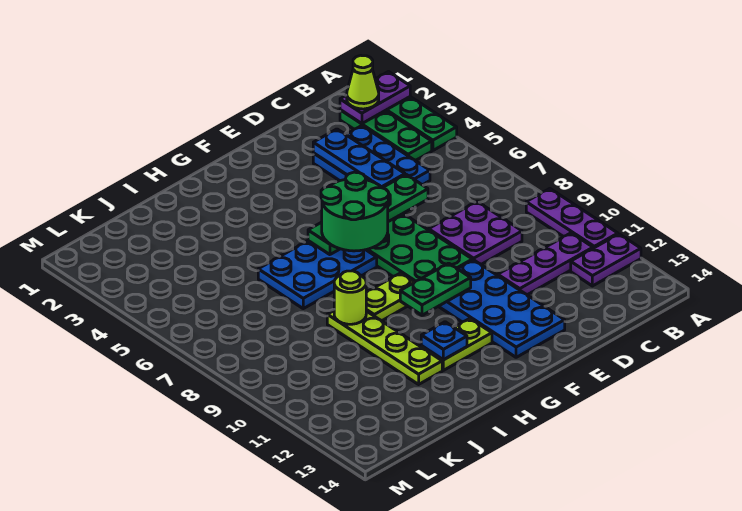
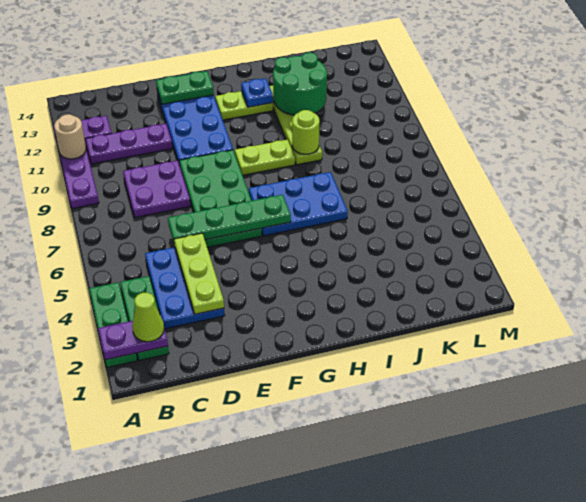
none -> tan round brick A11 level 2
blue plate D3:D5 level 2 -> lime plate D3:D5 level 2
green round brick F6:G7 level 3 -> green round brick I11:J12 level 2
green plate F10:G10 level 2 -> green plate E13:F13 level 2

